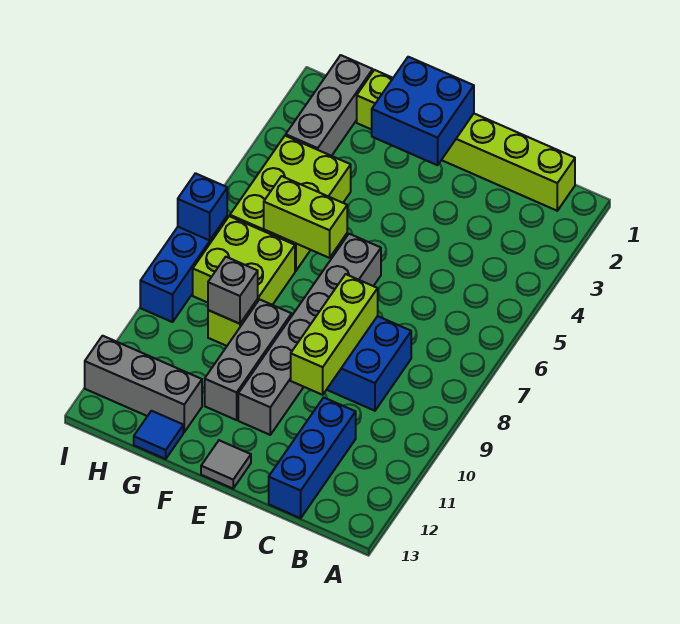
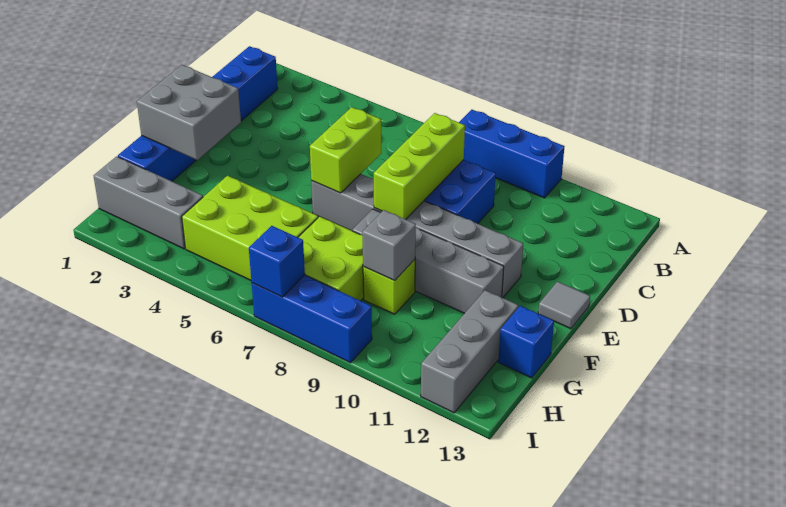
lime brick B1:G1 level 1 -> blue brick B1:G1 level 1
blue brick C11:C13 level 1 -> blue brick A8:A10 level 1
lime brick D8:D10 level 2 -> lime brick C8:E8 level 2
blue brick E1:F2 level 2 -> grey brick E1:F2 level 2
lime brick F6:G6 level 2 -> lime brick D6:E6 level 2
grey brick F9:F11 level 1 -> grey brick F8:F11 level 1
blue tile G13 level 1 -> blue brick G13 level 1

